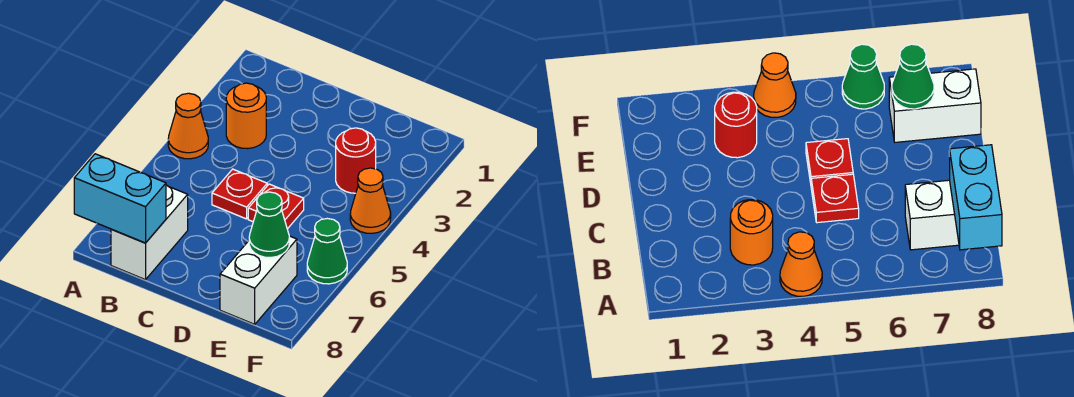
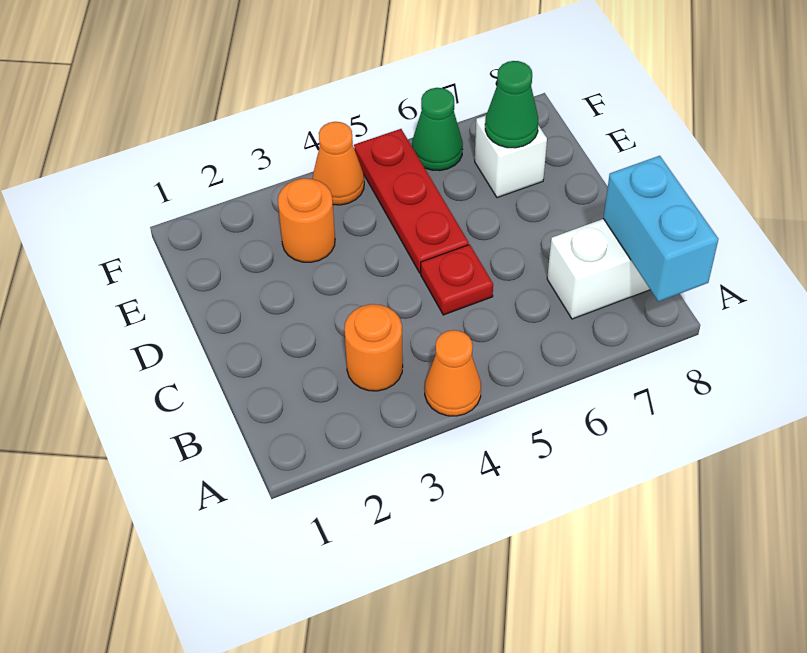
red plate D5 level 1 -> red plate D5:F5 level 1
red round brick E3 level 1 -> orange round brick E3 level 1
white brick E7:E8 level 1 -> white brick E7 level 1

